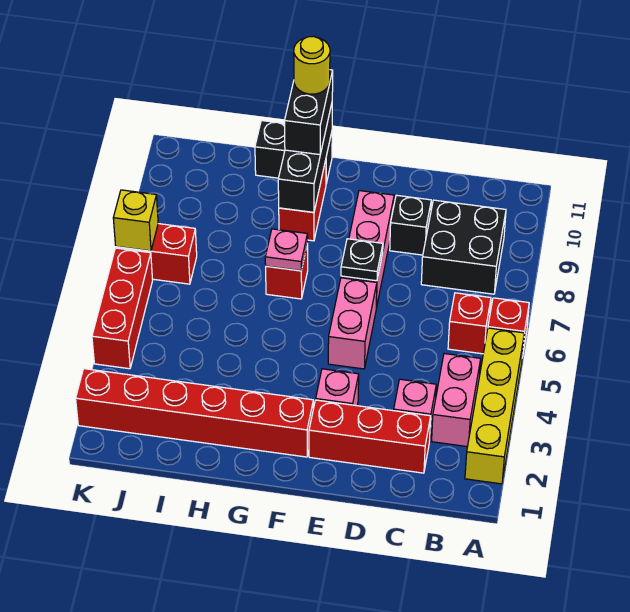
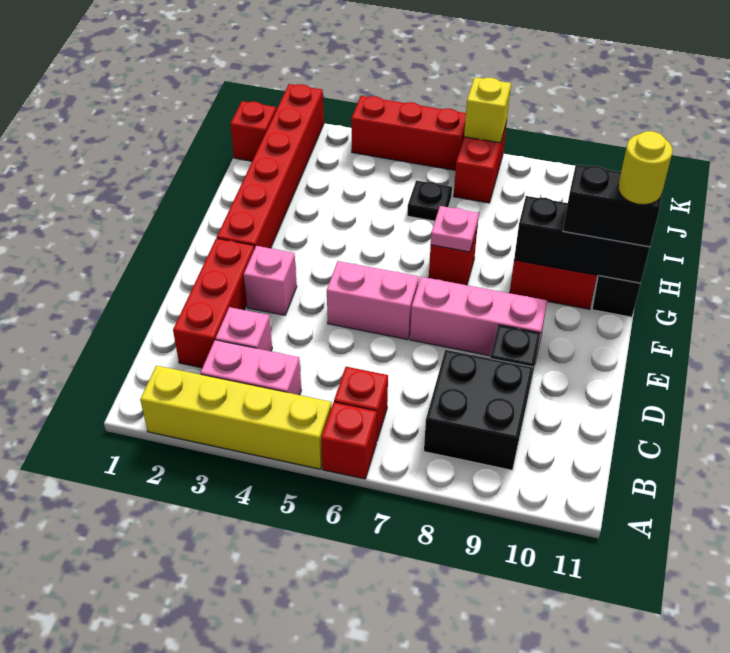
black plate E7 level 2 -> black plate I6 level 1
none -> red brick J1 level 1

